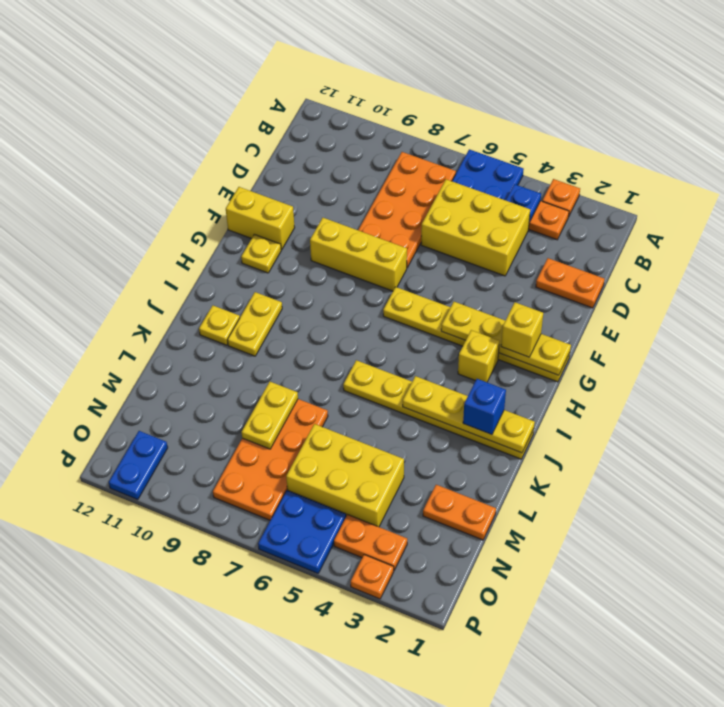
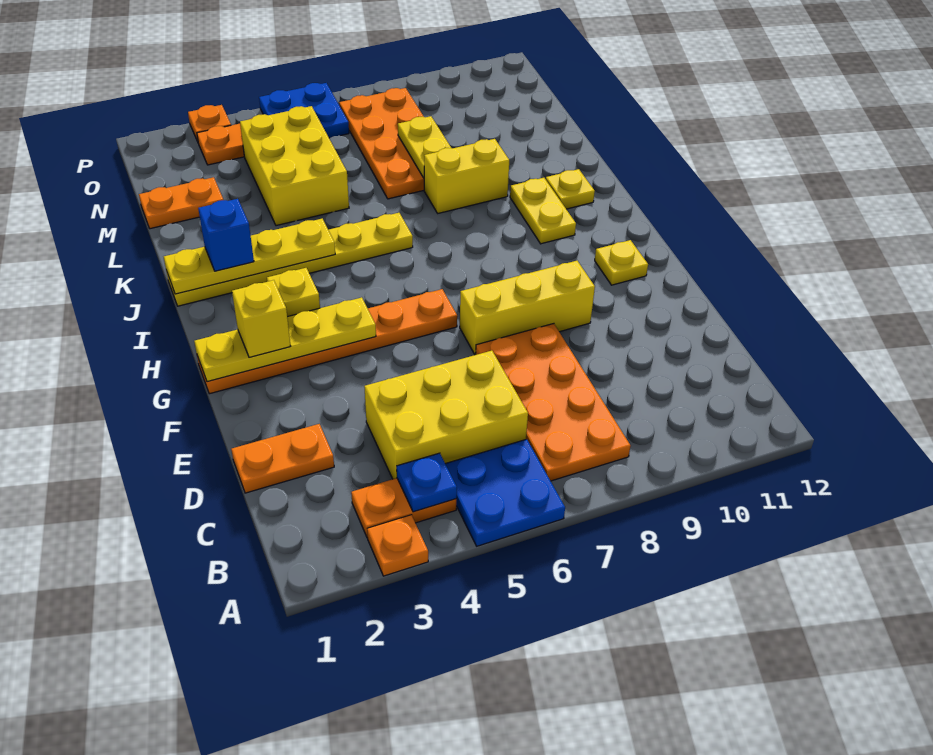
yellow brick F11:F12 level 1 -> yellow brick K8:K9 level 1
yellow plate G1:G6 level 1 -> orange plate G1:G6 level 1
yellow brick M4:N6 level 1 -> yellow brick L4:N5 level 1
blue plate O11:P11 level 1 -> none

